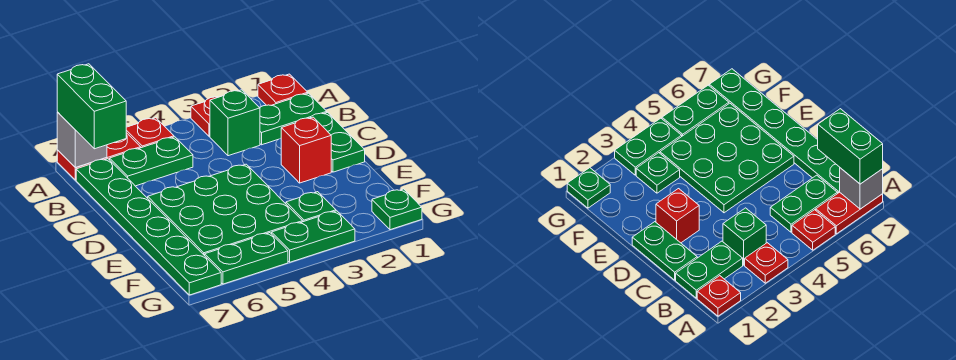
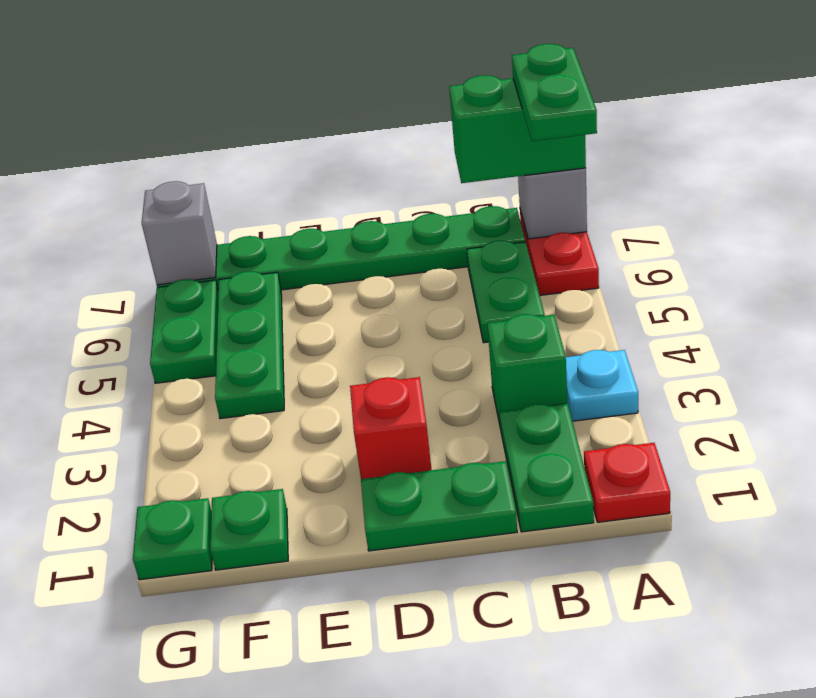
red plate A3 level 1 -> cyan plate A3 level 1
red plate A5 level 1 -> none
green plate D4:F6 level 1 -> green plate F4:F6 level 1
green plate F3 level 1 -> green plate F1 level 1
green plate G3:G4 level 1 -> green plate A6:A7 level 4
none -> grey brick G7 level 2

